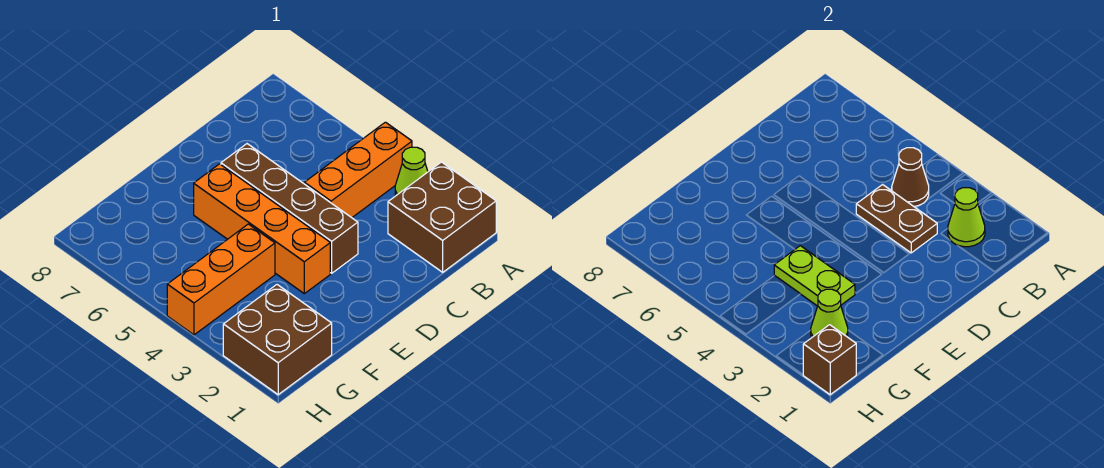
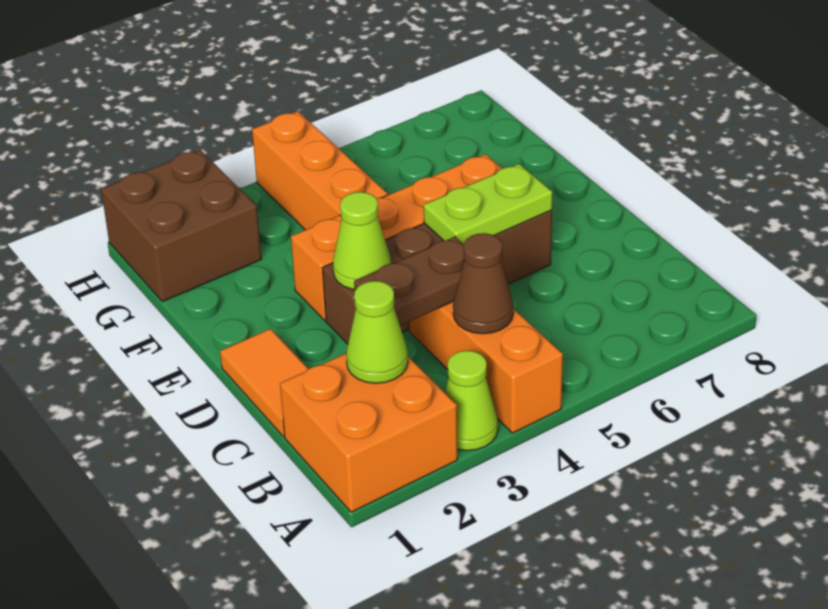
brown brick A1:B2 level 1 -> orange brick A1:B2 level 1
none -> orange tile C1:D1 level 1
lime plate F3:F4 level 2 -> lime plate D5:D6 level 2
lime cone G2 level 2 -> lime cone D3 level 2
brown brick H1 level 2 -> none

